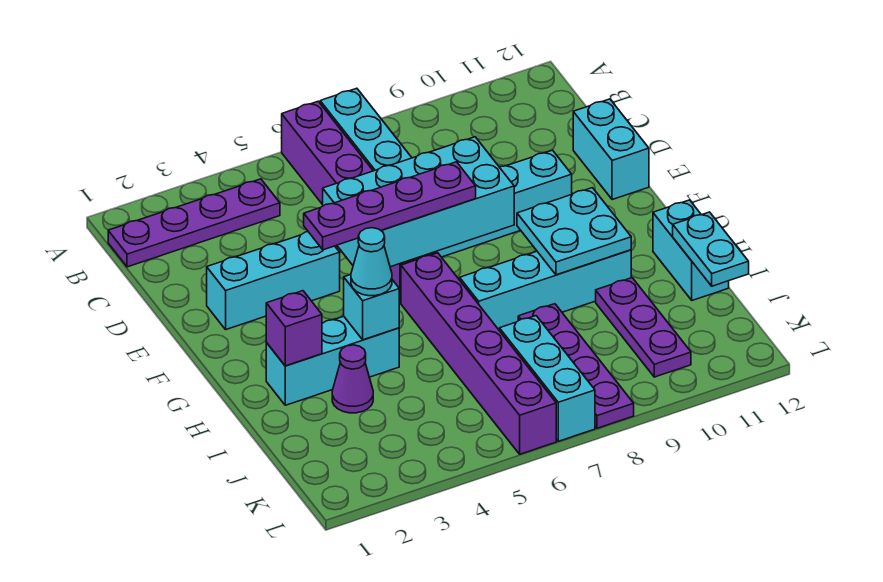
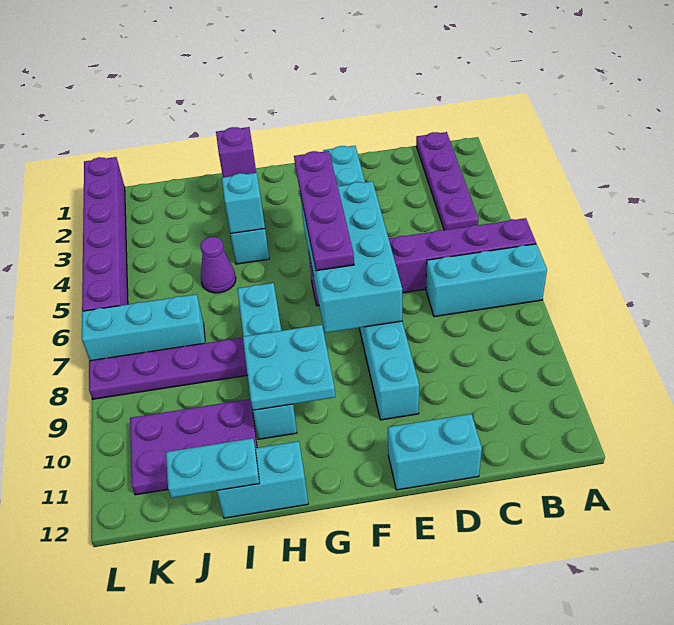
purple brick G6:L6 level 1 -> purple brick L1:L6 level 1
cyan cone H4 level 3 -> none
purple cone I3 level 1 -> purple cone I5 level 1
purple plate I10:K10 level 1 -> purple plate I10:K11 level 1

